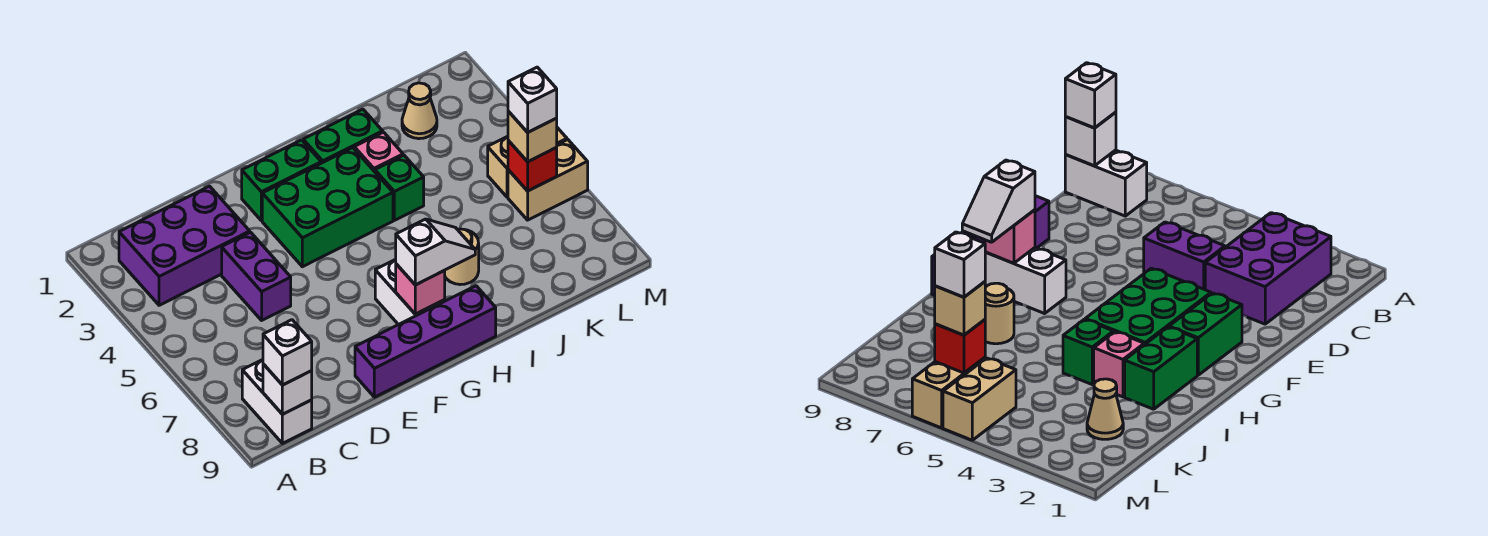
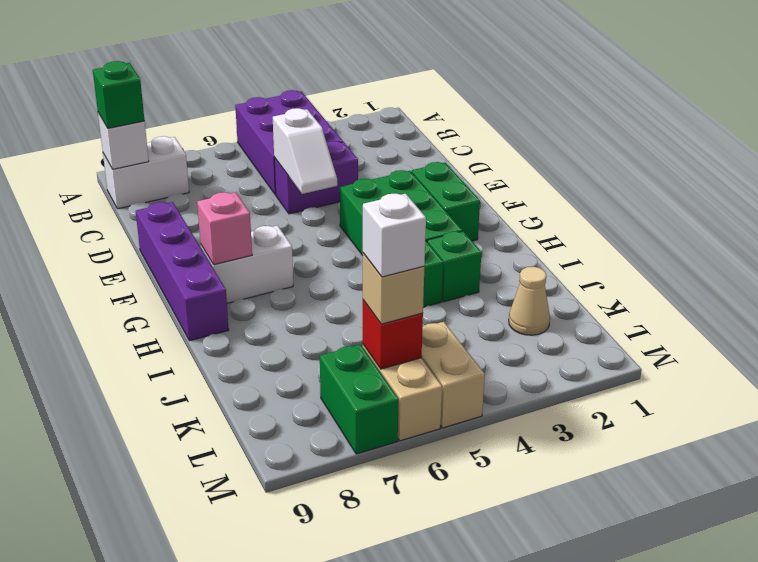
purple brick B2:D3 level 1 -> purple brick A4:C5 level 1
white brick B9 level 3 -> green brick B9 level 3
white slope G8:H8 level 3 top G -> white slope D5:E5 level 2 top D
green brick H2:I2 level 1 -> green brick L7:M7 level 1
pink brick I3 level 1 -> green brick I3 level 1
tan round brick I7 level 1 -> none

